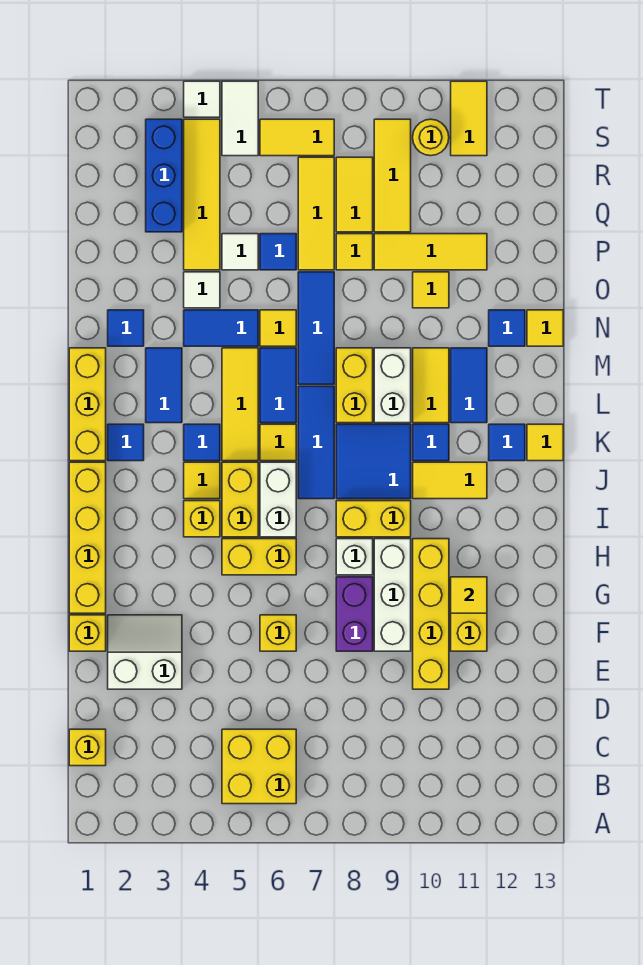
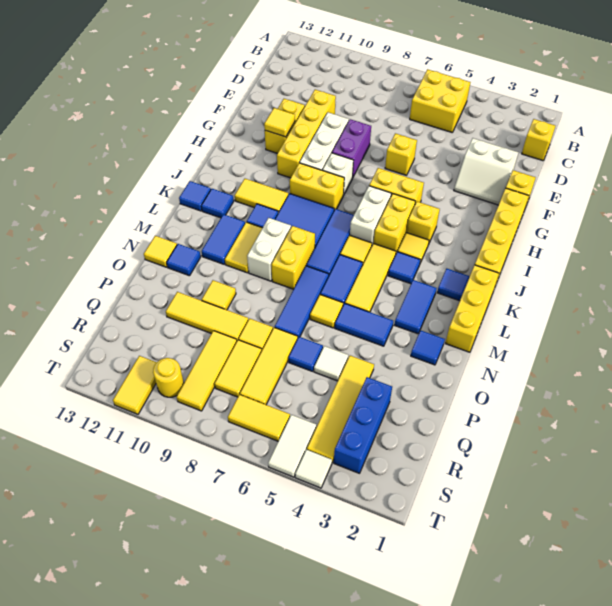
yellow tile K13 level 1 -> blue tile K13 level 1
white tile O4 level 1 -> none

